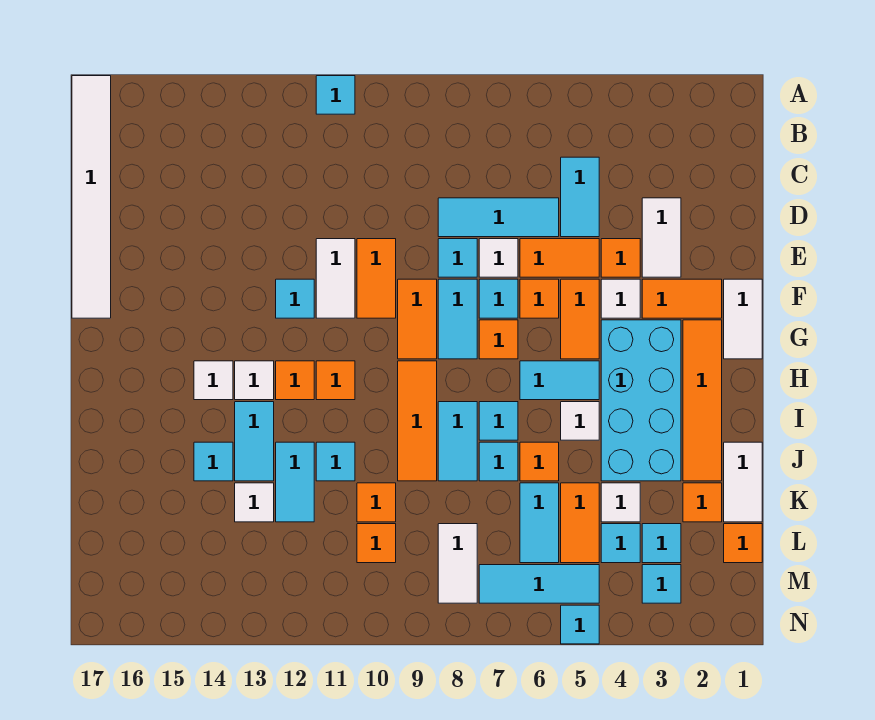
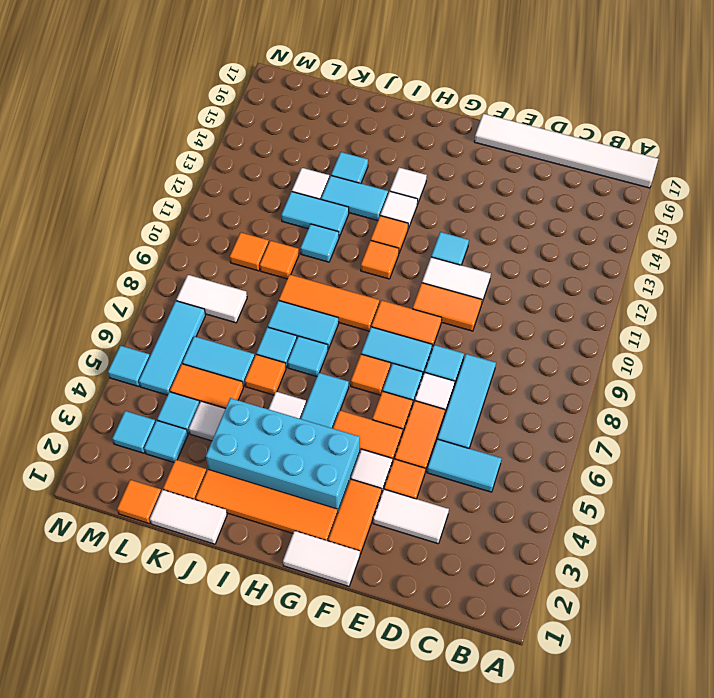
cyan tile A11 level 1 -> none

